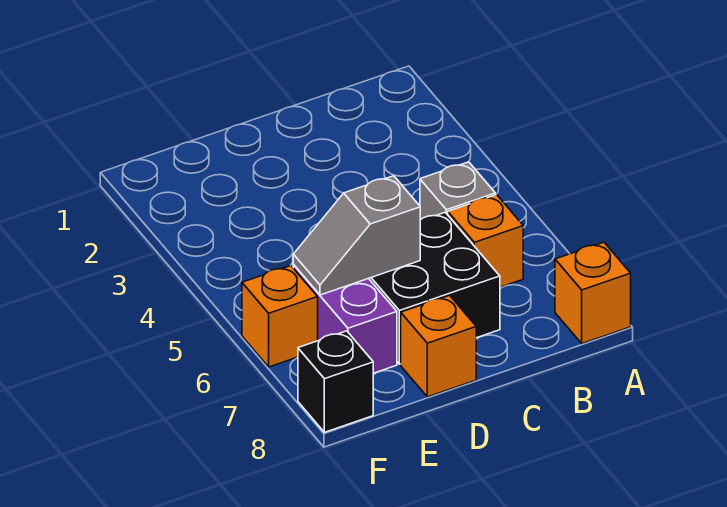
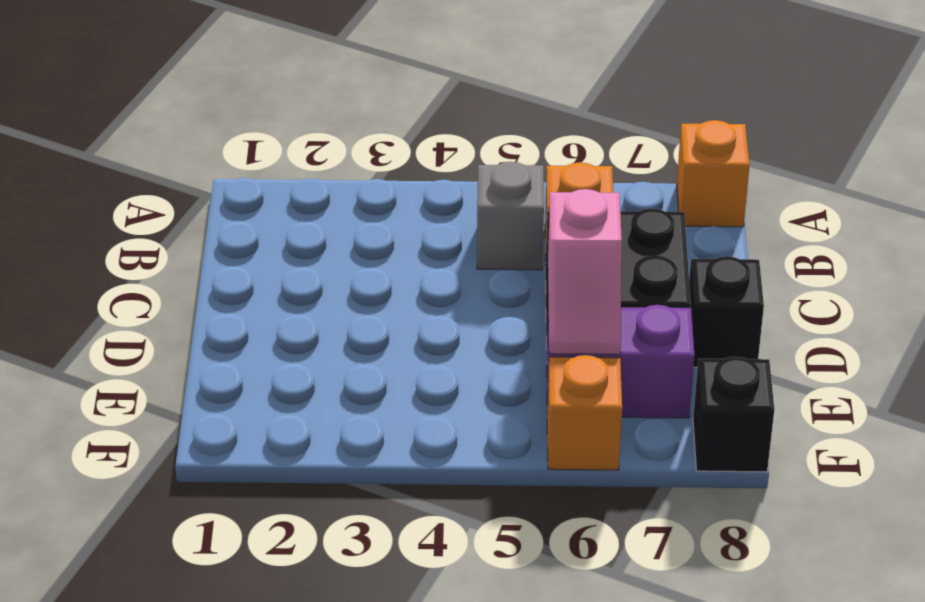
grey slope D6:E6 level 2 top D -> pink slope D6:E6 level 2 top D
orange brick D8 level 1 -> black brick D8 level 1

